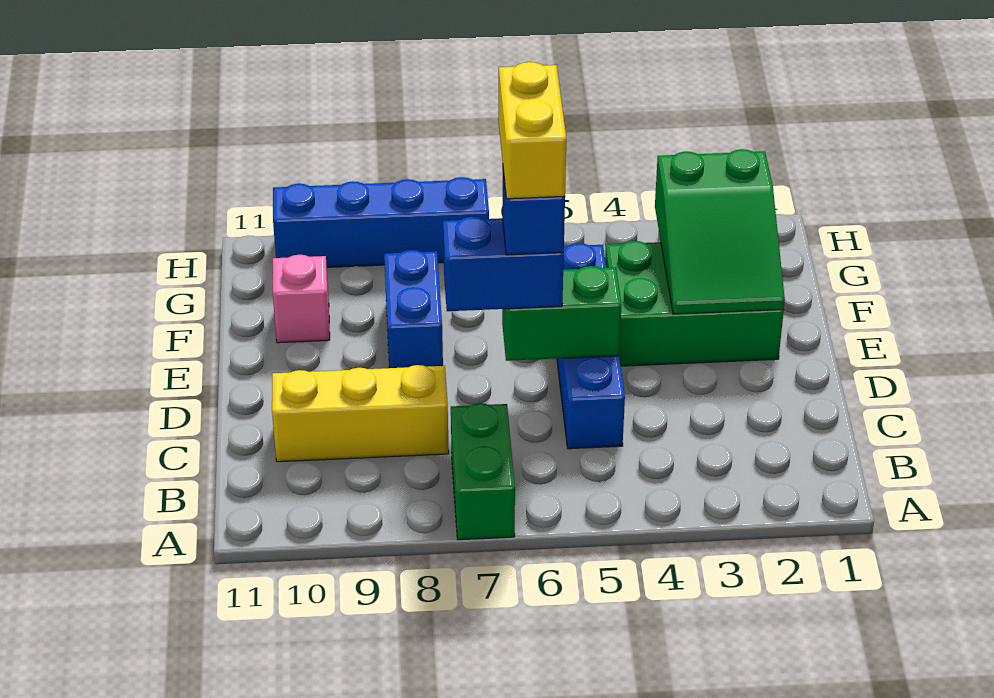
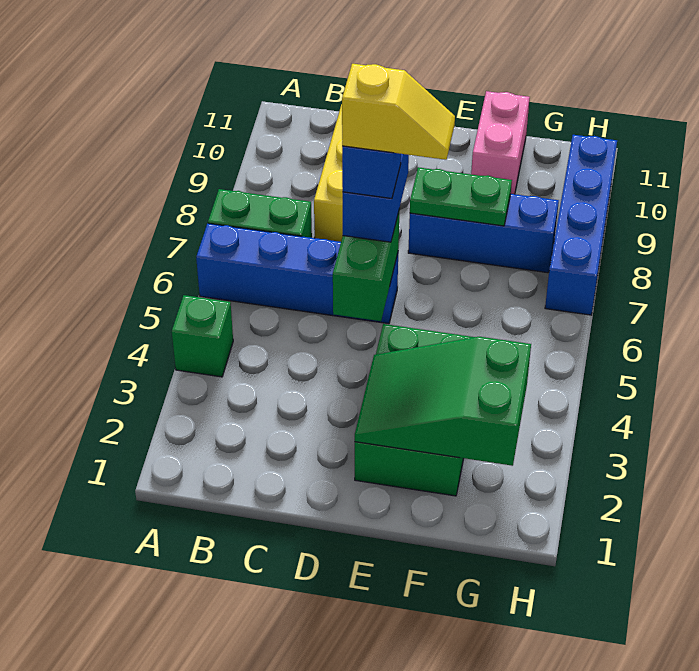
none -> green brick A4 level 1
blue brick C5:F5 level 1 -> blue brick A6:D6 level 1
yellow brick D6:E6 level 5 -> yellow slope D6:E6 level 5 top D
blue brick E8:F8 level 1 -> blue brick E8:G8 level 1
none -> green plate E8:F8 level 2
pink brick F10 level 1 -> pink brick F10:F11 level 1

